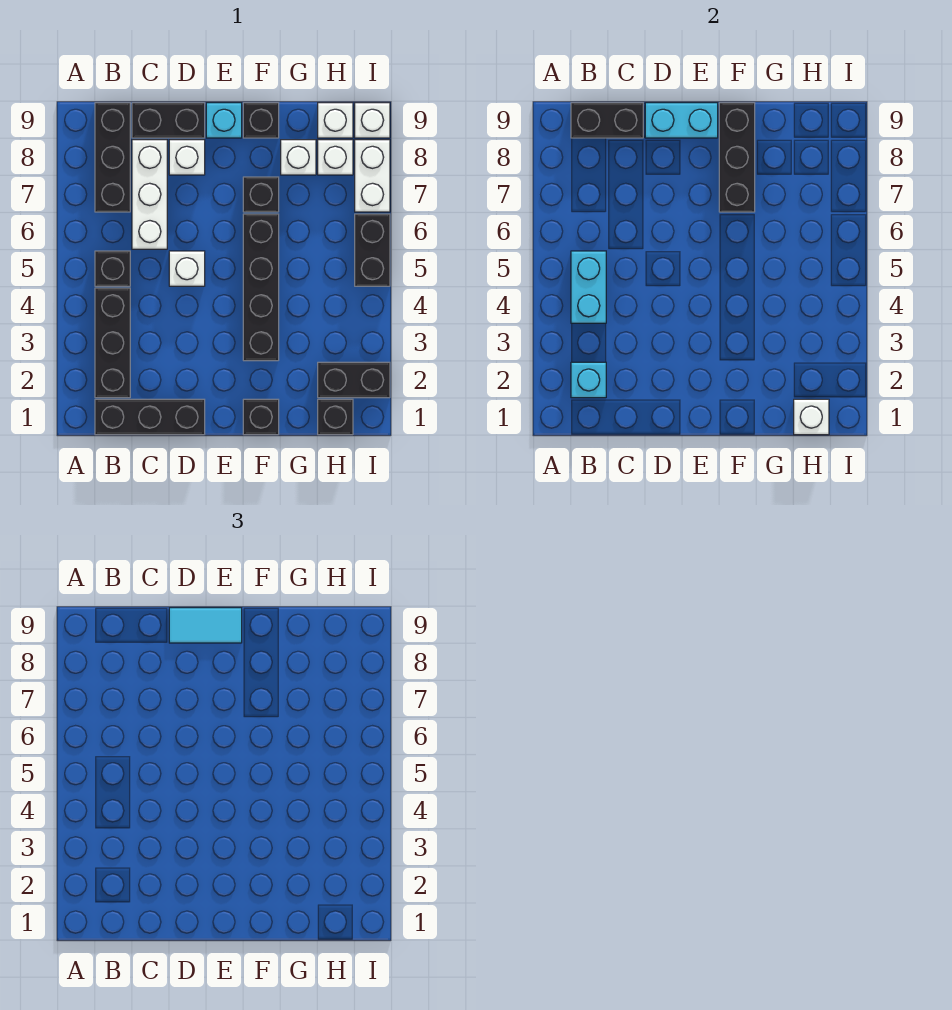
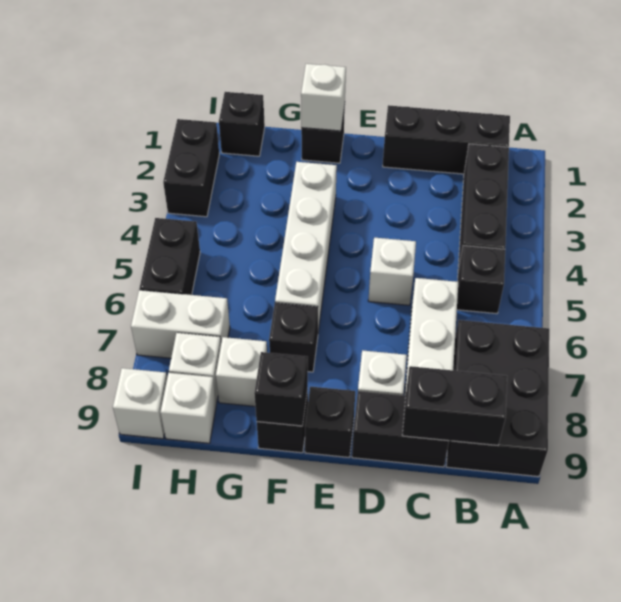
cyan brick B2 level 2 -> none
cyan brick B4:B5 level 2 -> none
black brick B7:B9 level 1 -> black brick A7:B9 level 1
cyan brick D9:E9 level 2 -> none
cyan tile D9:E9 level 3 -> none
cyan brick E9 level 1 -> black brick E9 level 1
black brick F3:F6 level 1 -> white brick F3:F6 level 1
black brick F7:F9 level 2 -> black brick F9 level 2
white brick H1 level 2 -> white brick F1 level 2
black brick H2:I2 level 1 -> black brick I2:I3 level 1
white brick I7:I8 level 1 -> white brick H7:I7 level 1

